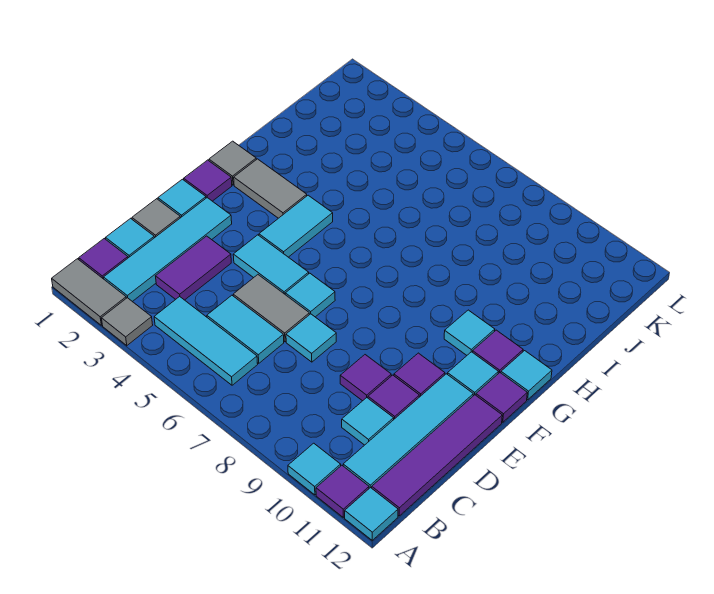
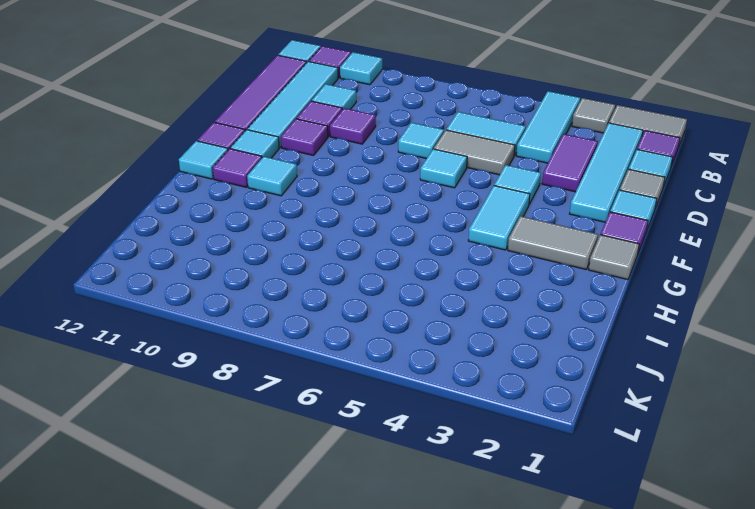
cyan tile B4:B6 level 1 -> cyan tile A4:C4 level 1
cyan tile E4:E5 level 1 -> cyan tile E4 level 1

